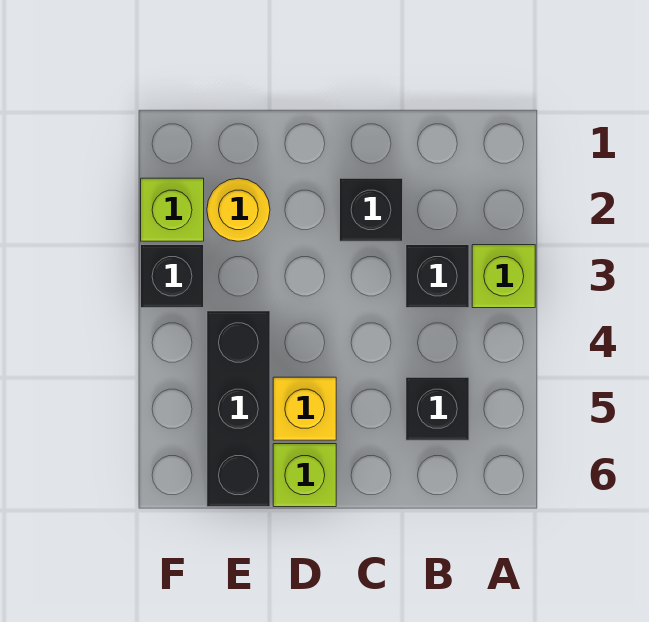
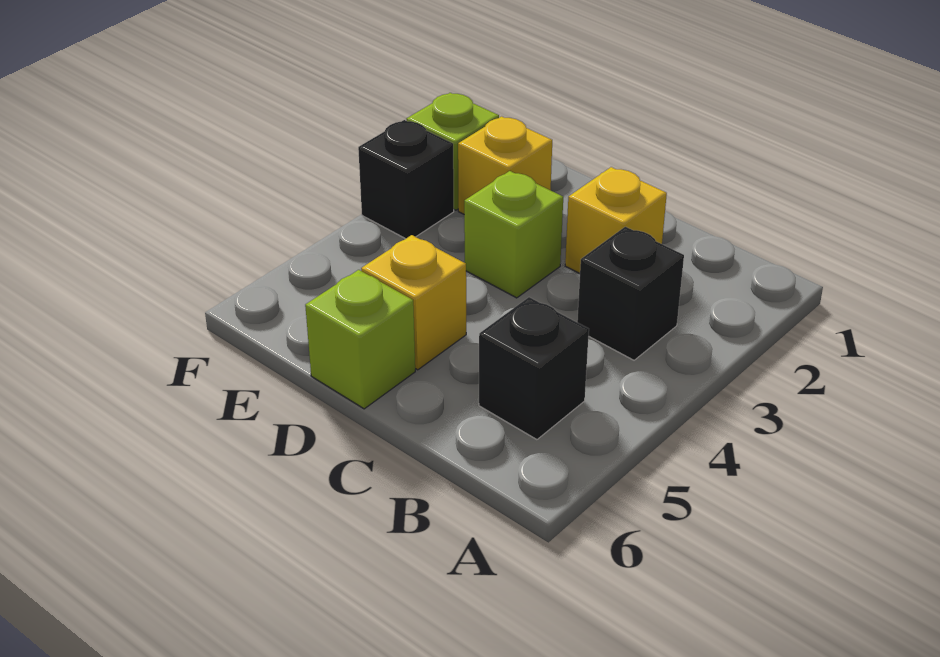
lime brick A3 level 1 -> lime brick D3 level 1
black brick C2 level 1 -> yellow brick C2 level 1
yellow round brick E2 level 1 -> yellow brick E2 level 1
black brick E4:E6 level 1 -> none

